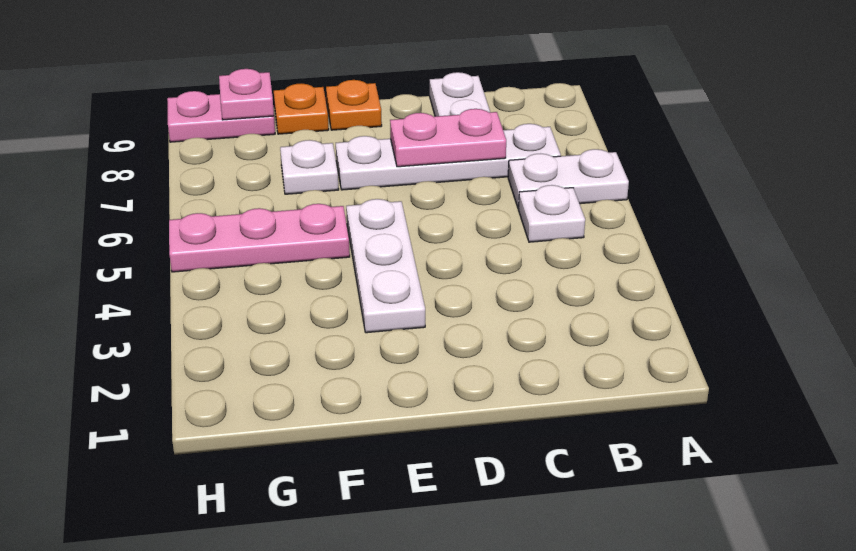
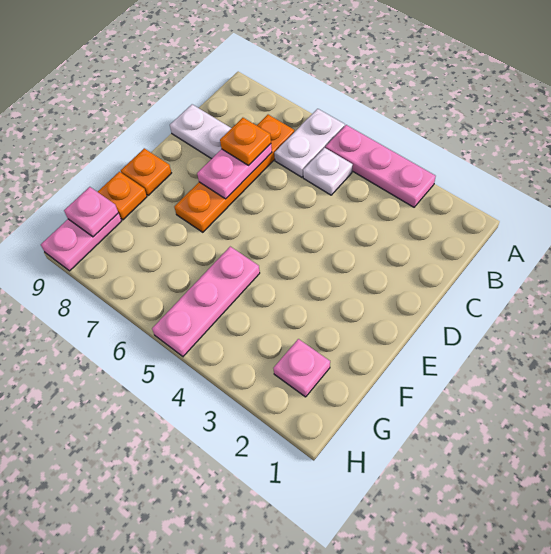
none -> pink plate A3:A5 level 1
white plate B7:E7 level 1 -> orange plate B7:E7 level 1
none -> orange plate C7 level 3
white plate E3:E5 level 1 -> none
white plate F7 level 1 -> none
none -> pink plate G2 level 1

